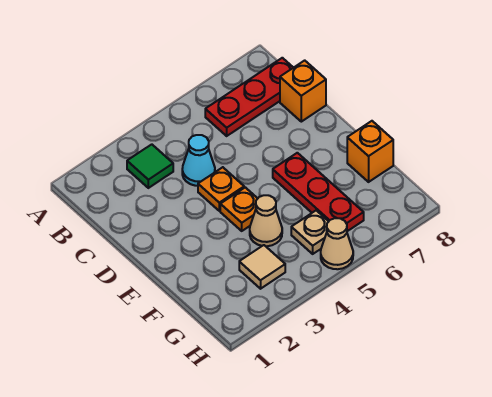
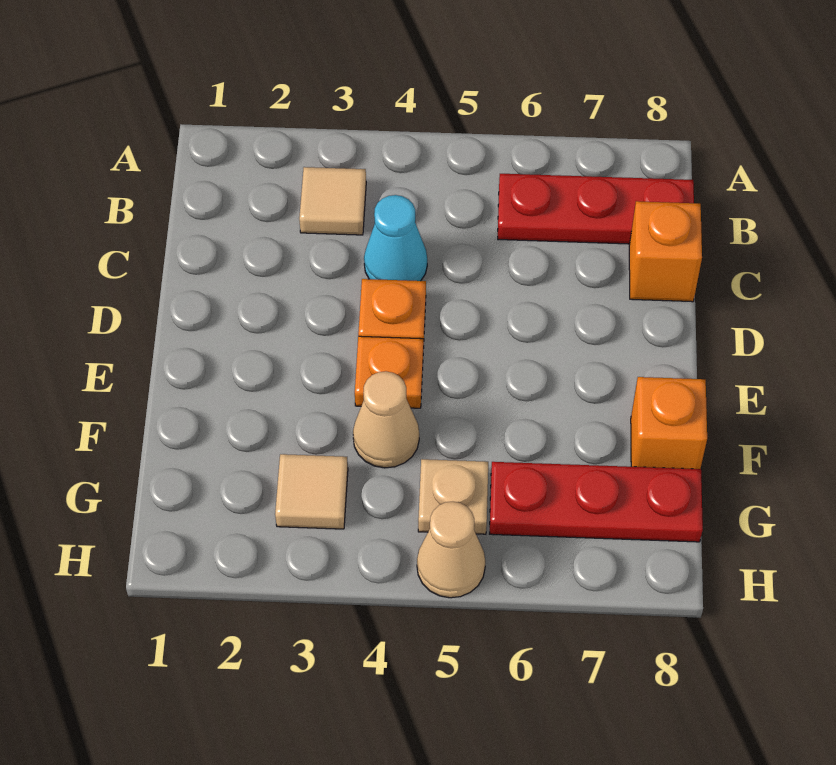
green tile B3 level 1 -> tan tile B3 level 1
red plate E6:G6 level 1 -> red plate G6:G8 level 1

